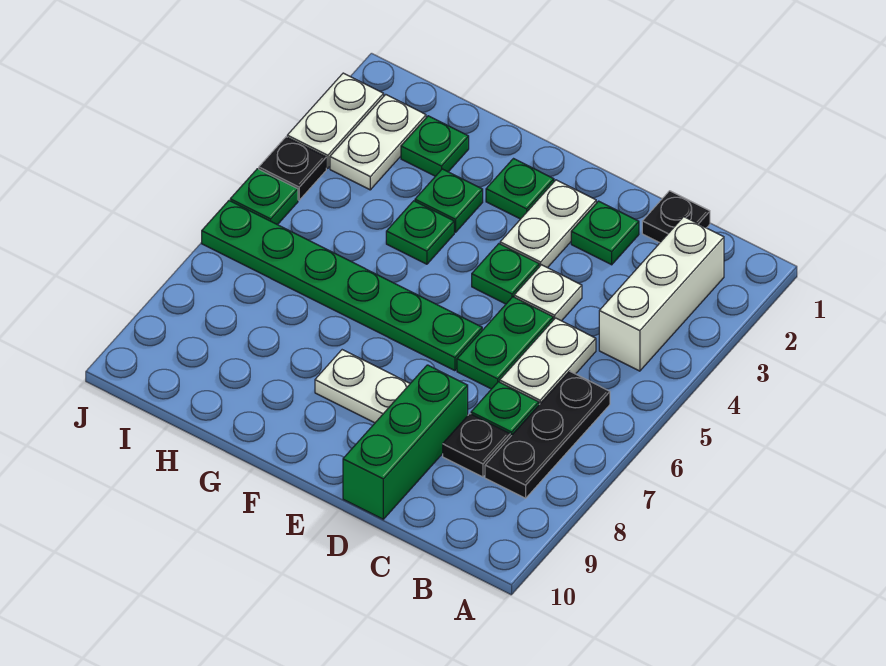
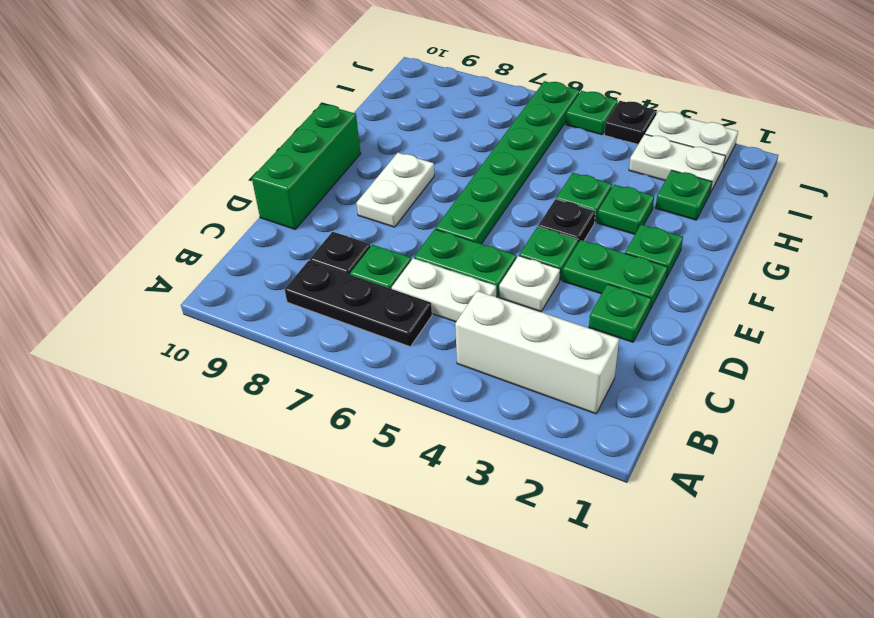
black plate C1 level 1 -> black plate F4 level 1
green brick D8:D10 level 1 -> green brick D10:F10 level 1
white plate E2:E3 level 1 -> green plate E2:E3 level 1

